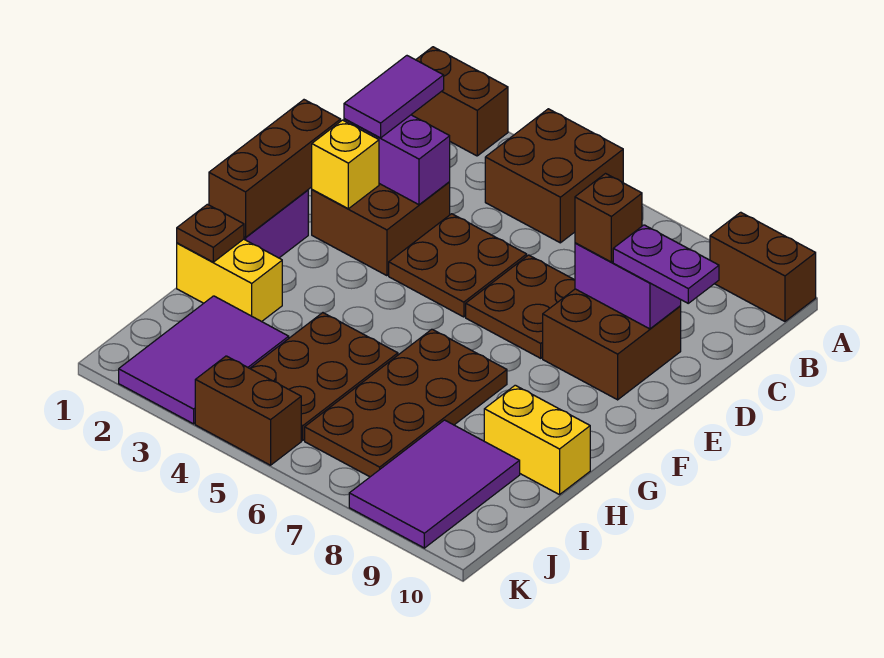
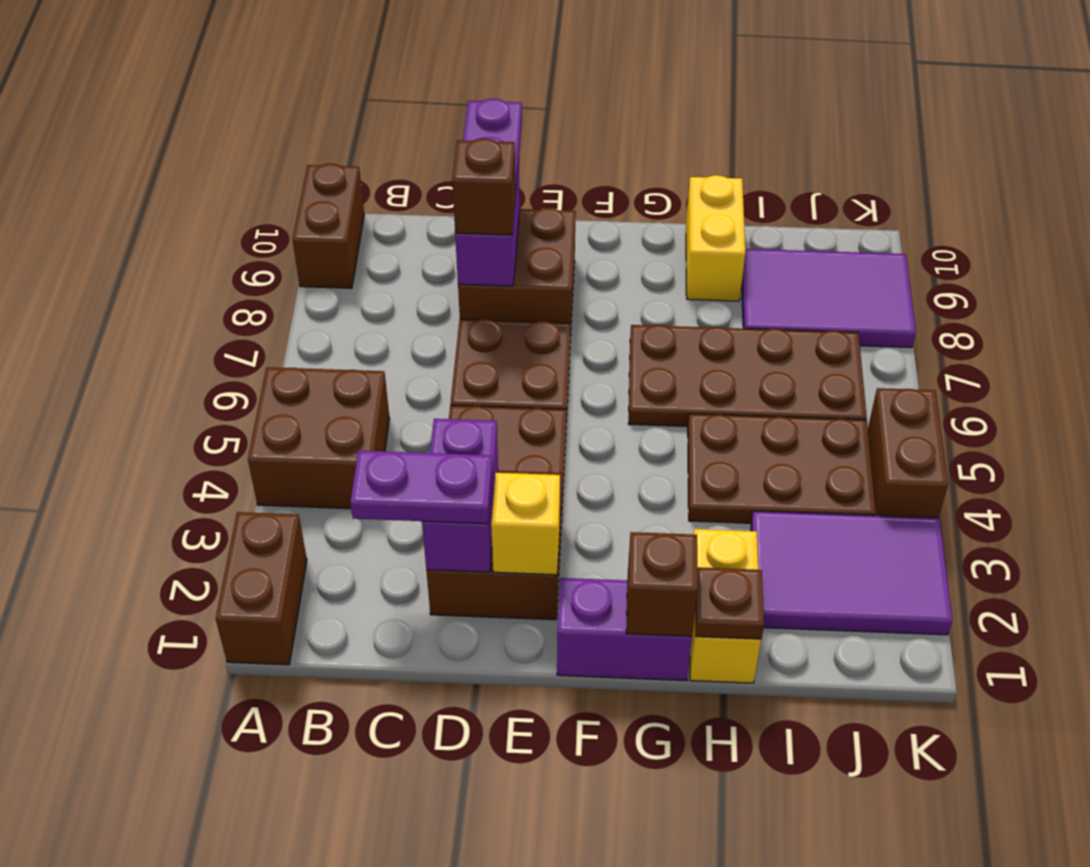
purple tile C2:D2 level 3 -> purple plate C2:D2 level 3
brown brick E1:G1 level 2 -> brown brick G1 level 2

